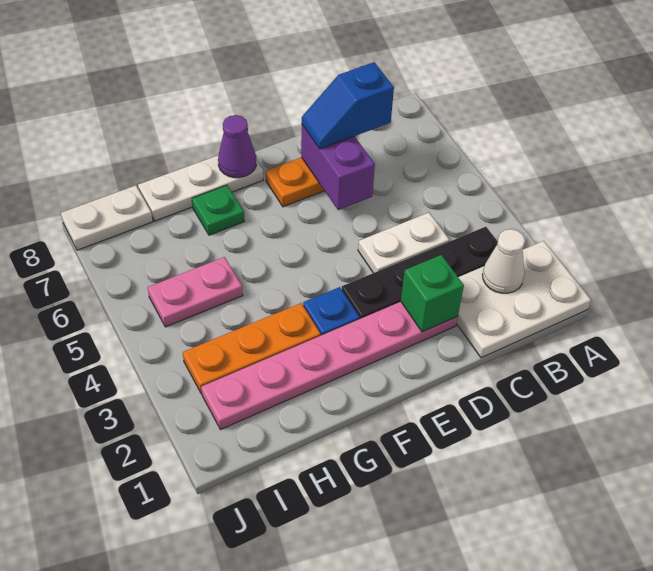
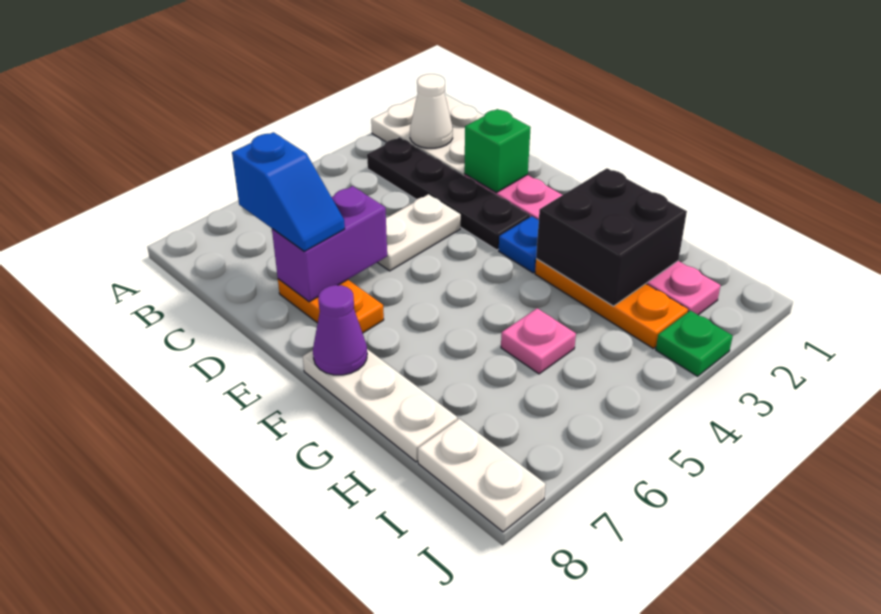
white plate C4:D4 level 1 -> white plate D4:D5 level 1
none -> black brick G2:H3 level 2
green plate G7 level 1 -> green plate J3 level 1
pink plate H5:I5 level 1 -> pink plate H5 level 1

